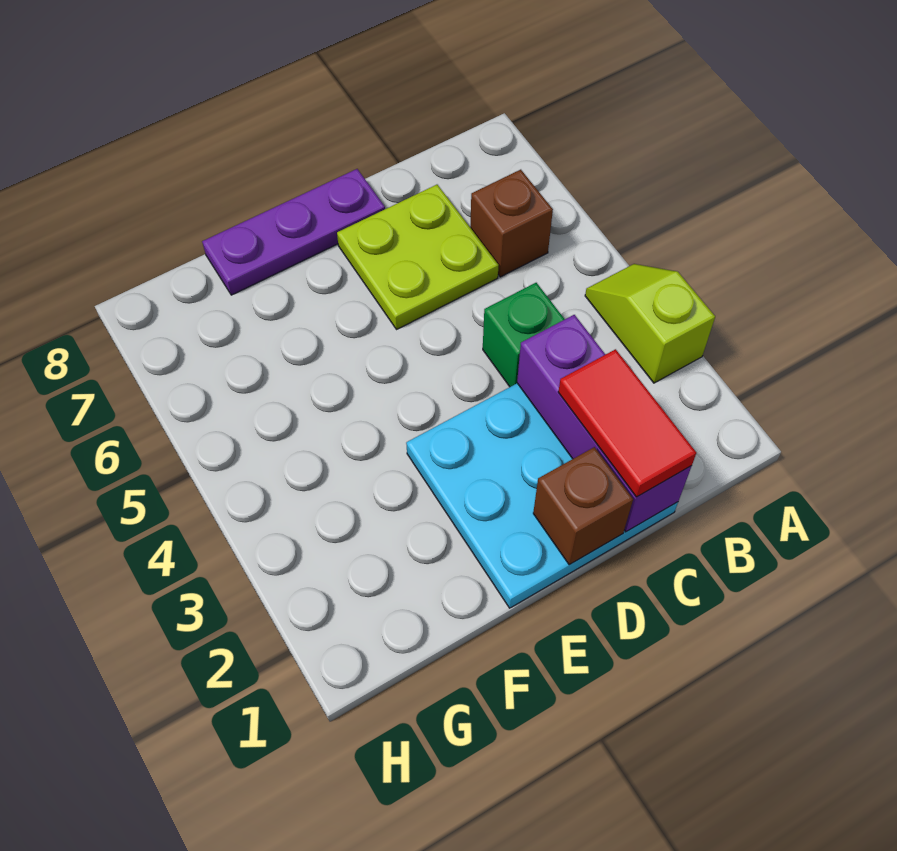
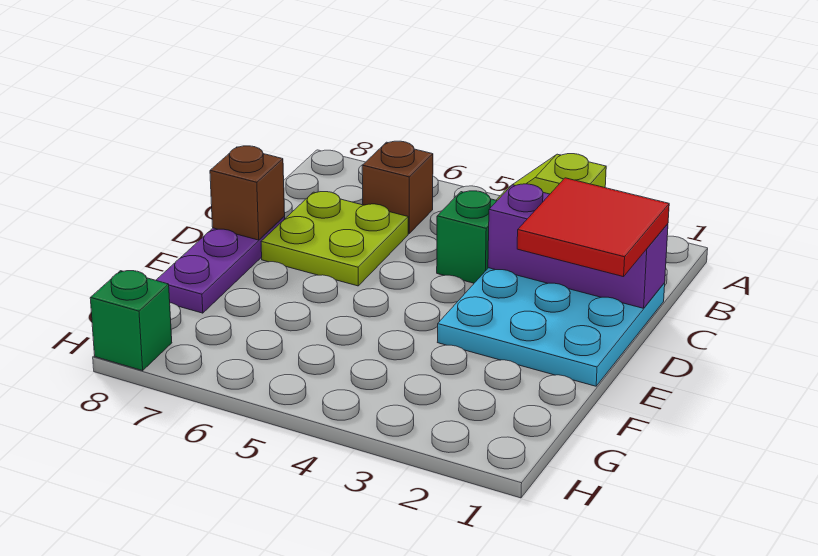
red tile C1:C2 level 3 -> red tile C1:D2 level 3
brown brick D1 level 2 -> brown brick D8 level 2
none -> green brick H8 level 1

